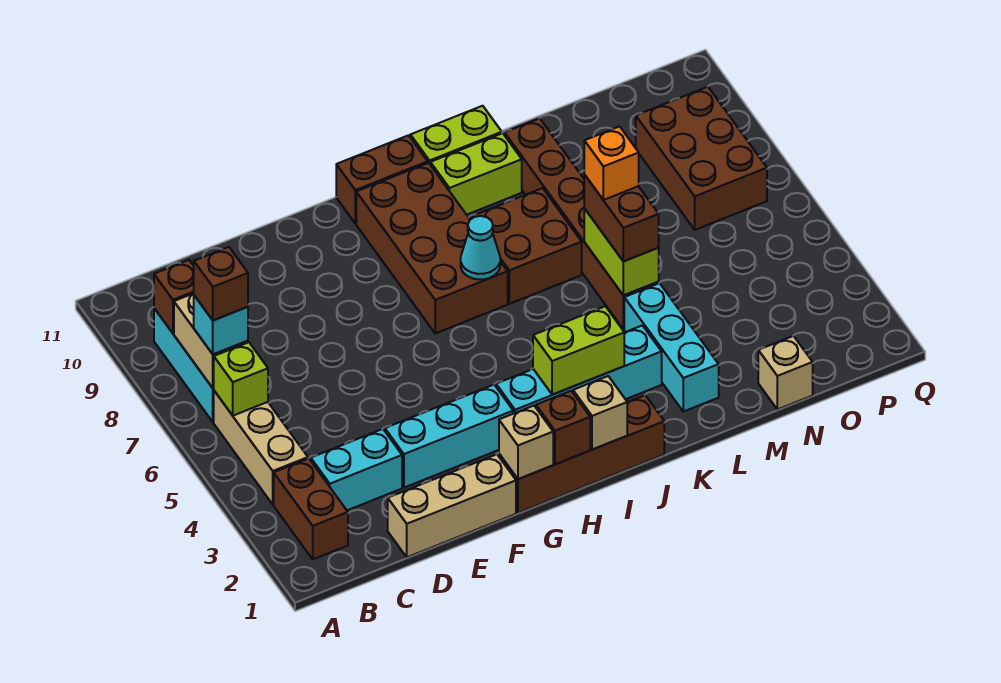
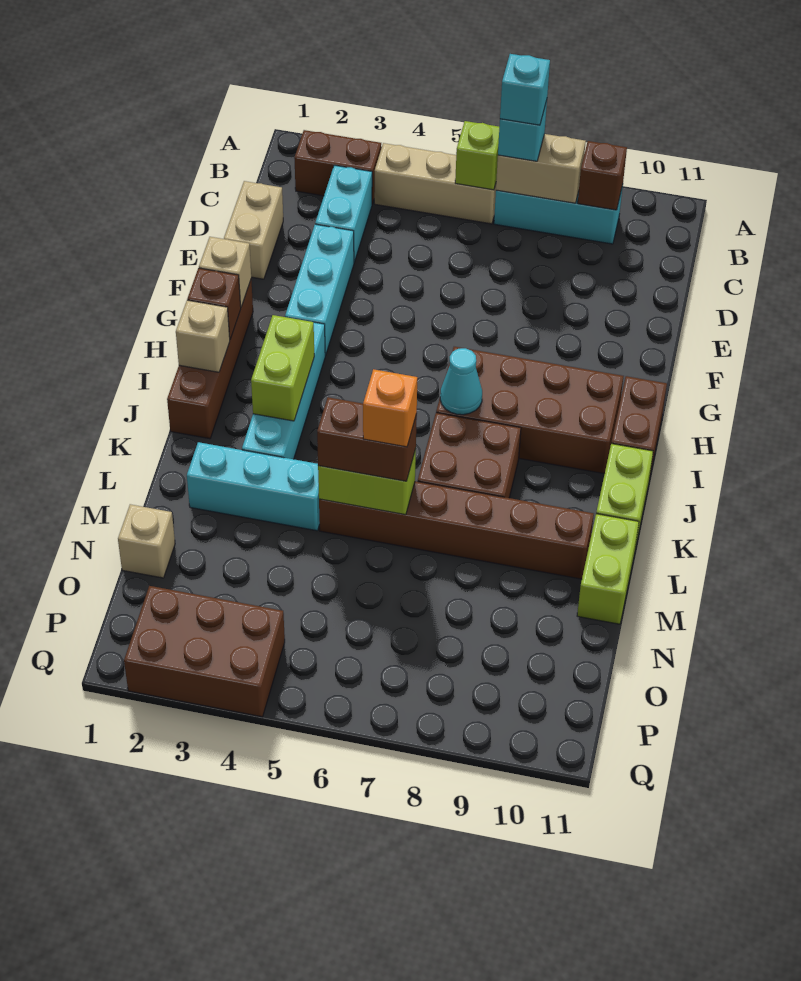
brown brick B7 level 4 -> cyan brick B7 level 4
tan brick D1:F1 level 1 -> tan brick D1:E1 level 1
lime brick J10:K10 level 1 -> lime brick L11:M11 level 1
brown brick O7:P9 level 1 -> brown brick P2:Q4 level 1

